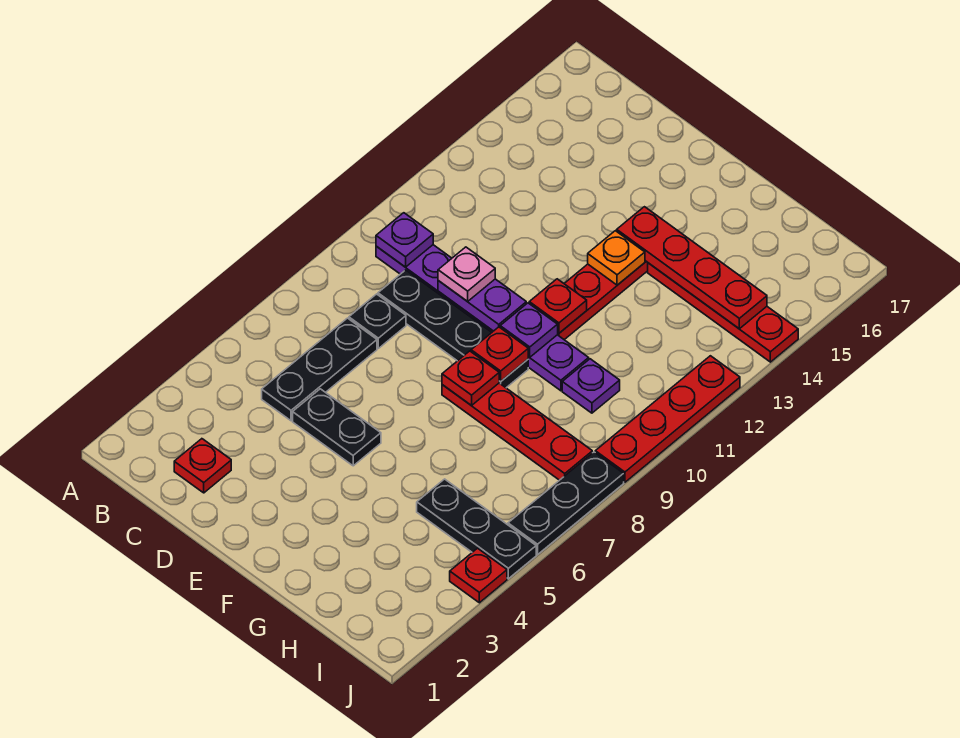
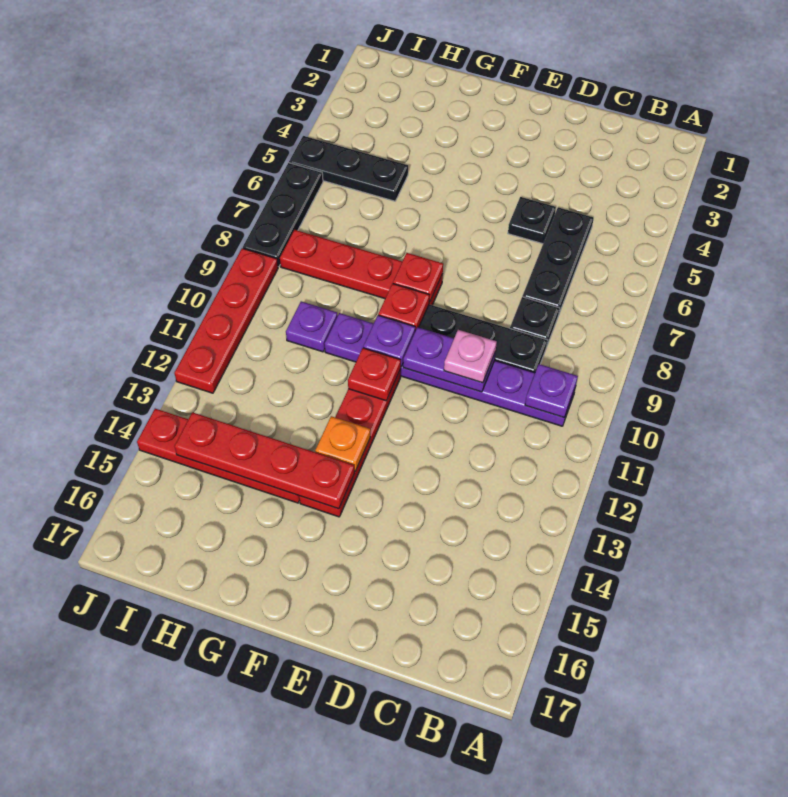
red plate C2 level 1 -> none
black plate D5:E5 level 1 -> black plate D5 level 1
red plate J4 level 1 -> none

